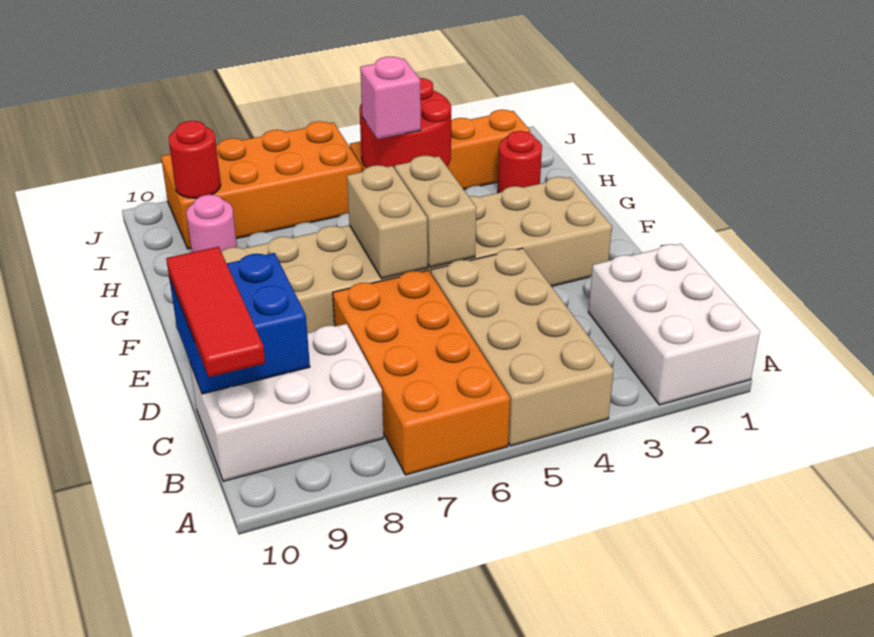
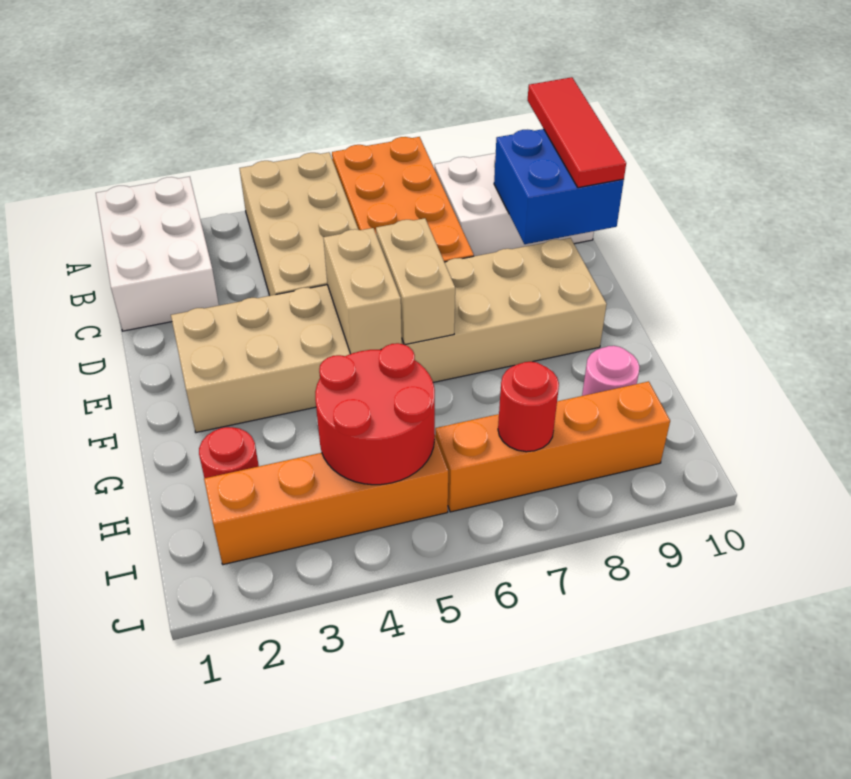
pink brick H5 level 3 -> none
orange brick I6:J9 level 1 -> orange brick I6:I9 level 1
red round brick I9 level 2 -> red round brick I7 level 2

